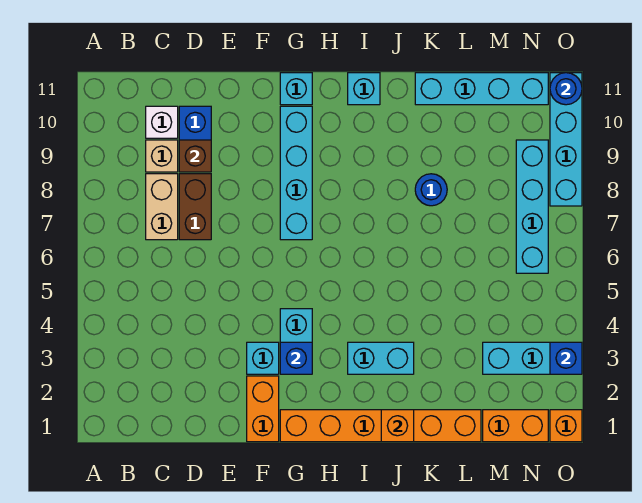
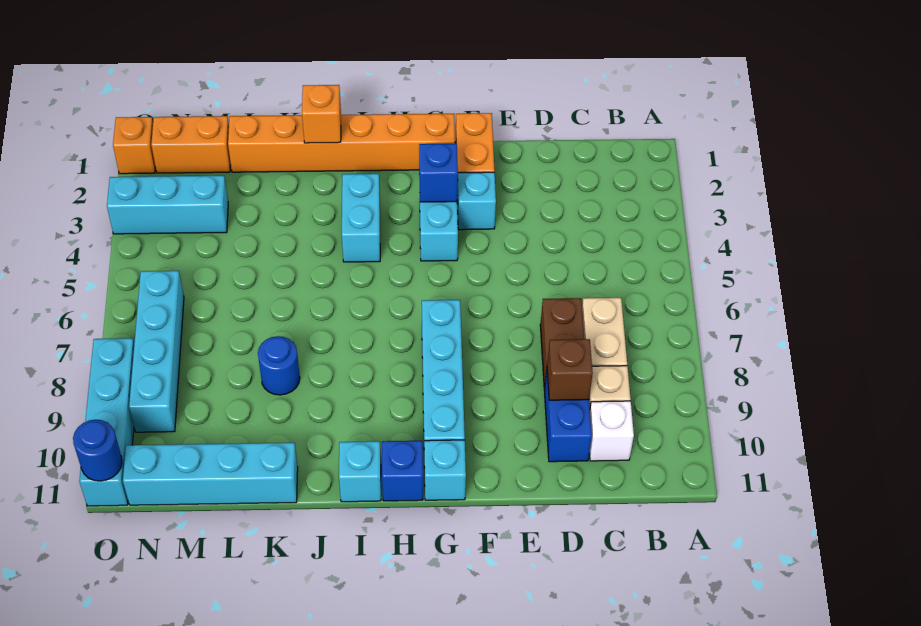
cyan brick I3:J3 level 1 -> cyan brick I3:I4 level 1
blue brick O3 level 2 -> blue brick H11 level 1

